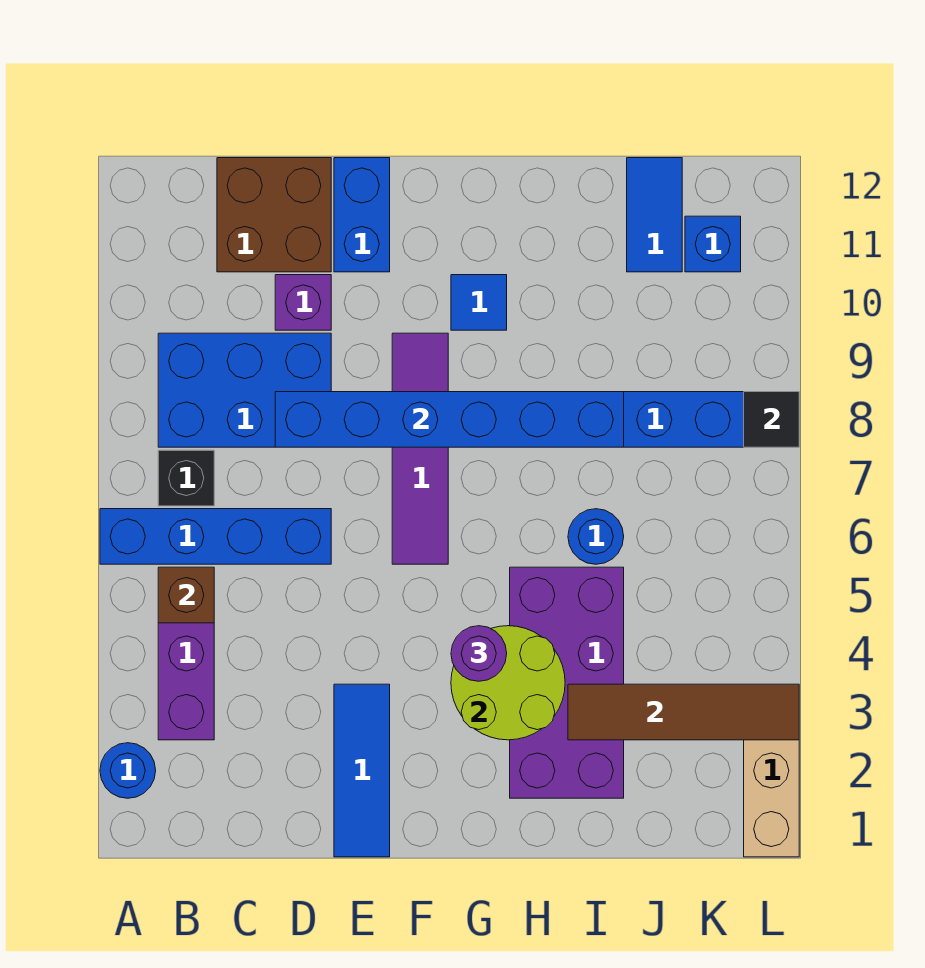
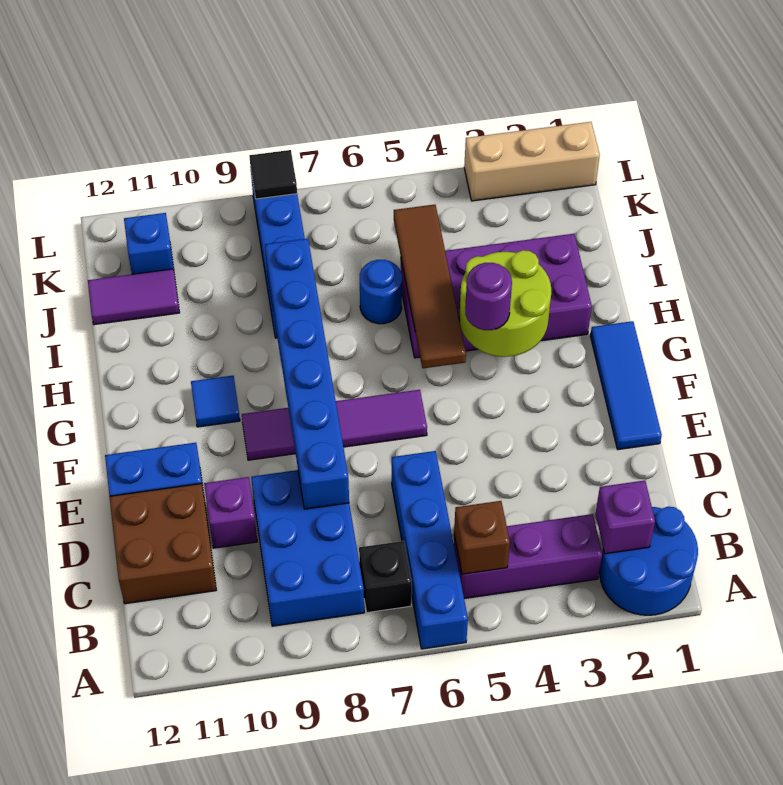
blue round brick A2 level 1 -> blue round brick A1:B2 level 1
none -> purple brick B2 level 2
blue tile E1:E3 level 1 -> blue tile E1:G1 level 1
brown tile I3:L3 level 2 -> brown tile G5:J5 level 2
blue tile J11:J12 level 1 -> purple tile J11:J12 level 1

